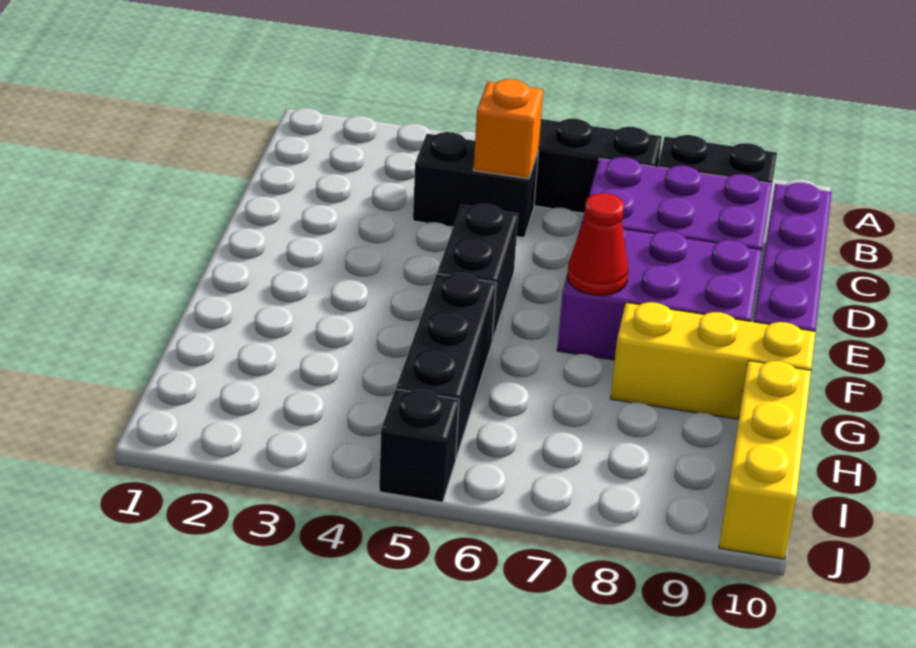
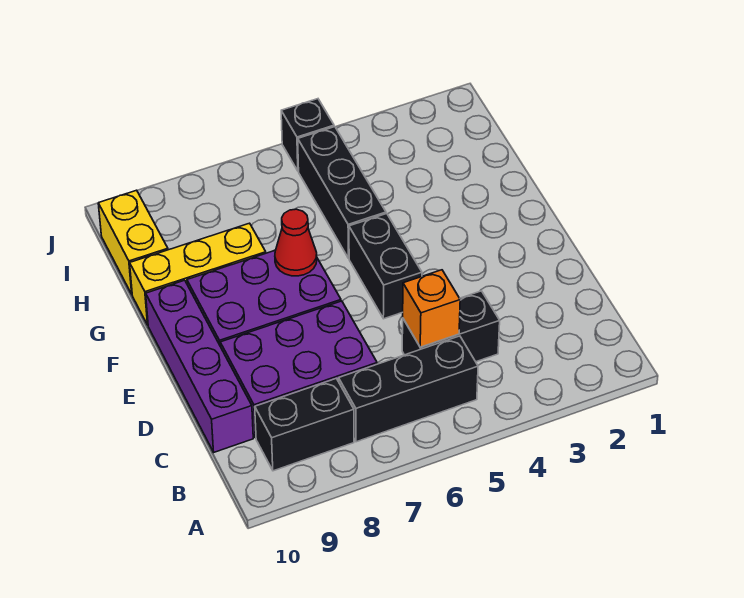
yellow brick H10:J10 level 1 -> yellow brick H10:I10 level 1

